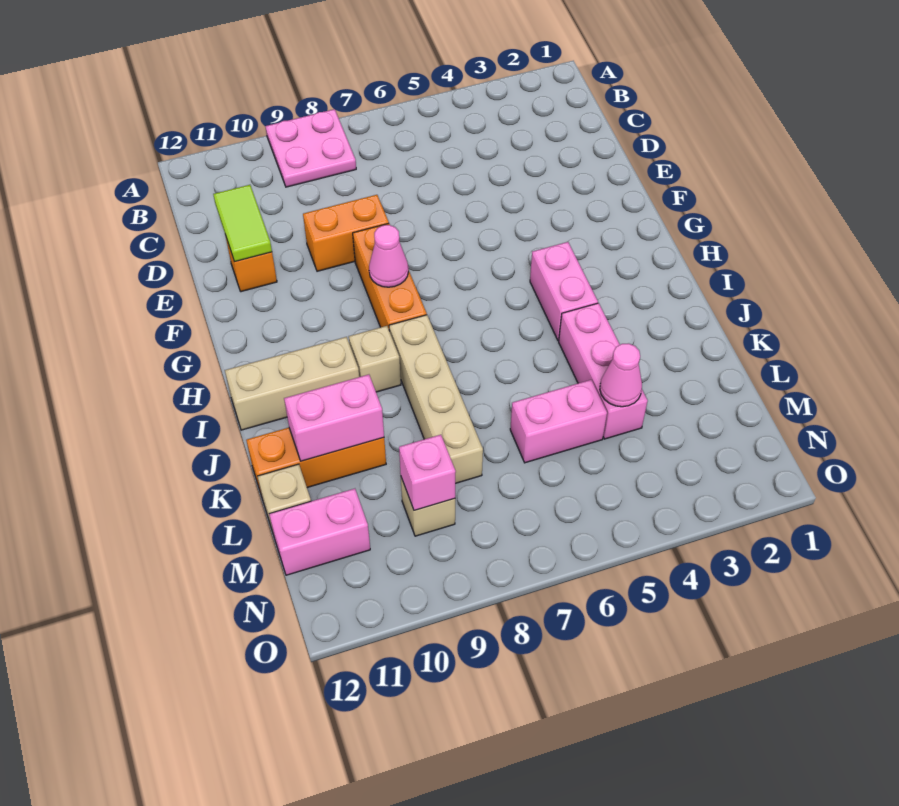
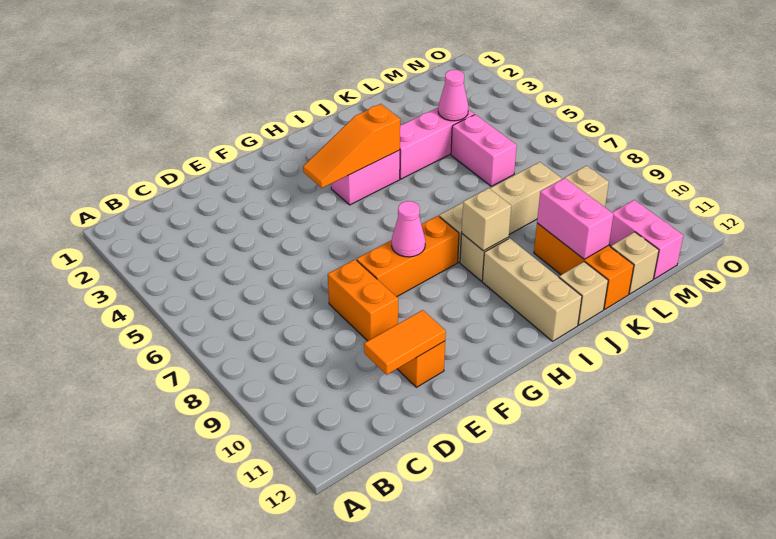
pink plate A8:B9 level 1 -> none
lime tile D11:E11 level 2 -> orange tile D11:E11 level 2
none -> orange slope G4:I4 level 2 top I
none -> tan brick I9 level 2
none -> tan brick J12 level 1
pink brick M9 level 2 -> none

